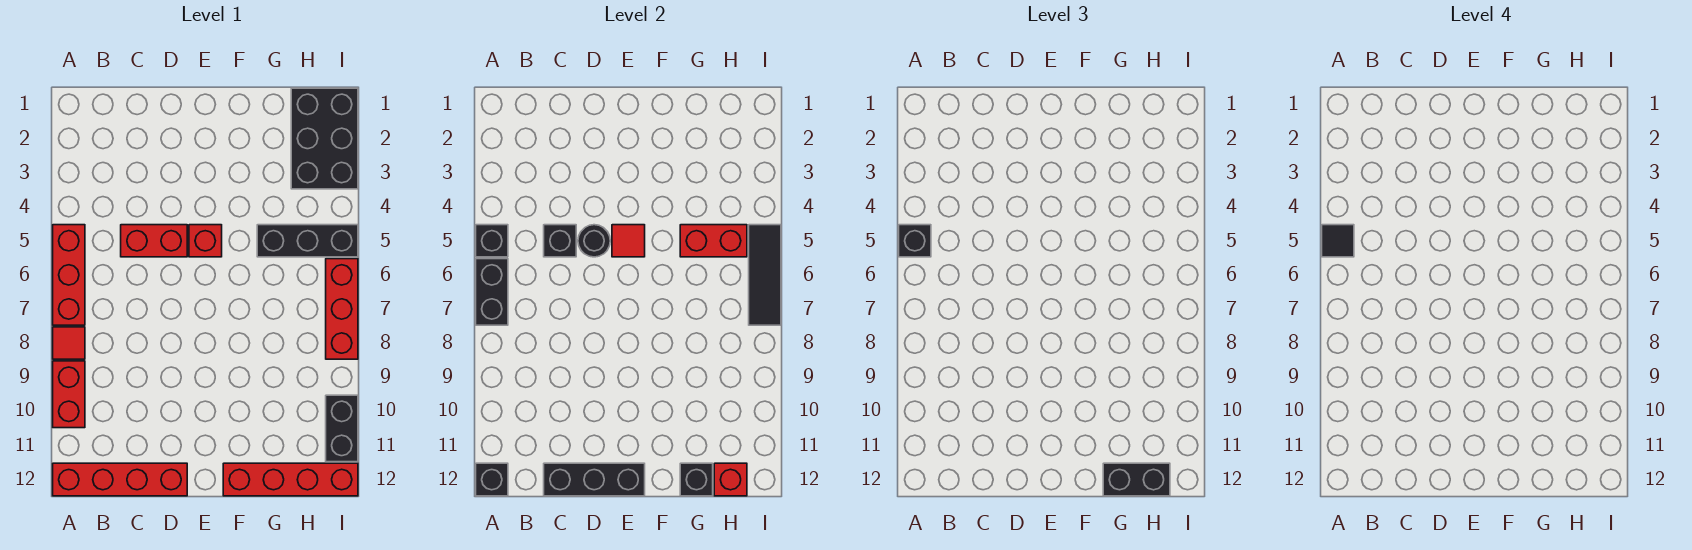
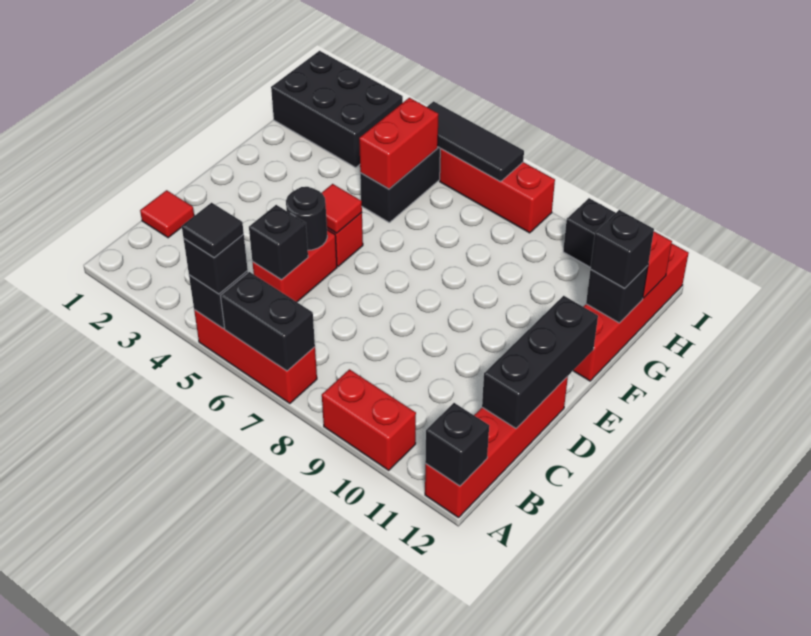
red tile A8 level 1 -> red tile C1 level 1
black brick G12:H12 level 3 -> black brick G12 level 3

